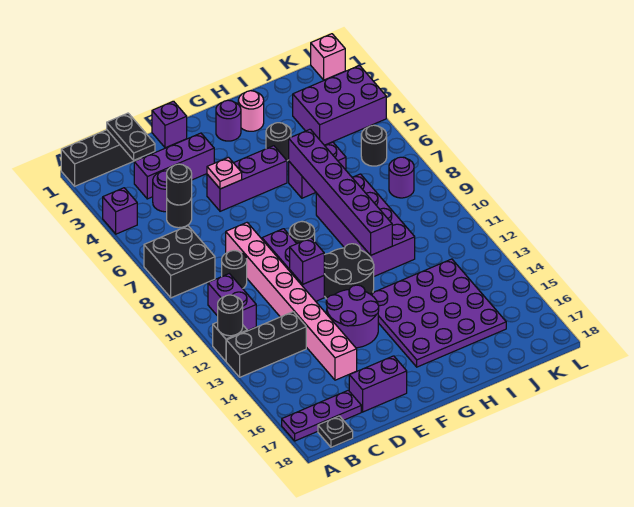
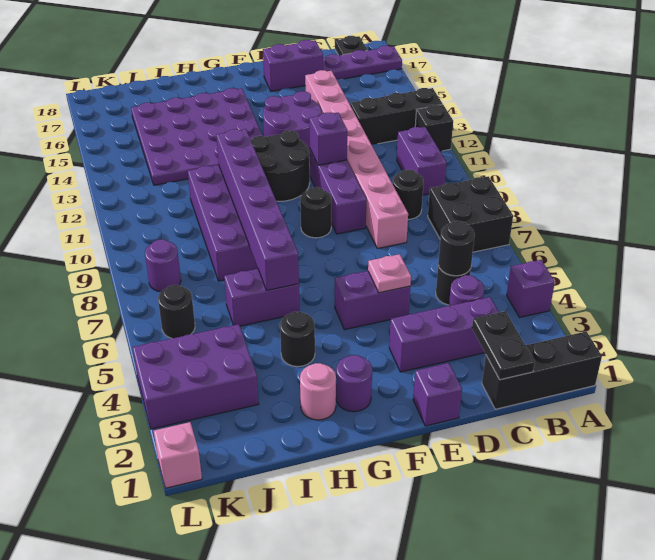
black round brick A12 level 2 -> none
purple brick E5:G5 level 1 -> purple brick E5:F5 level 1

